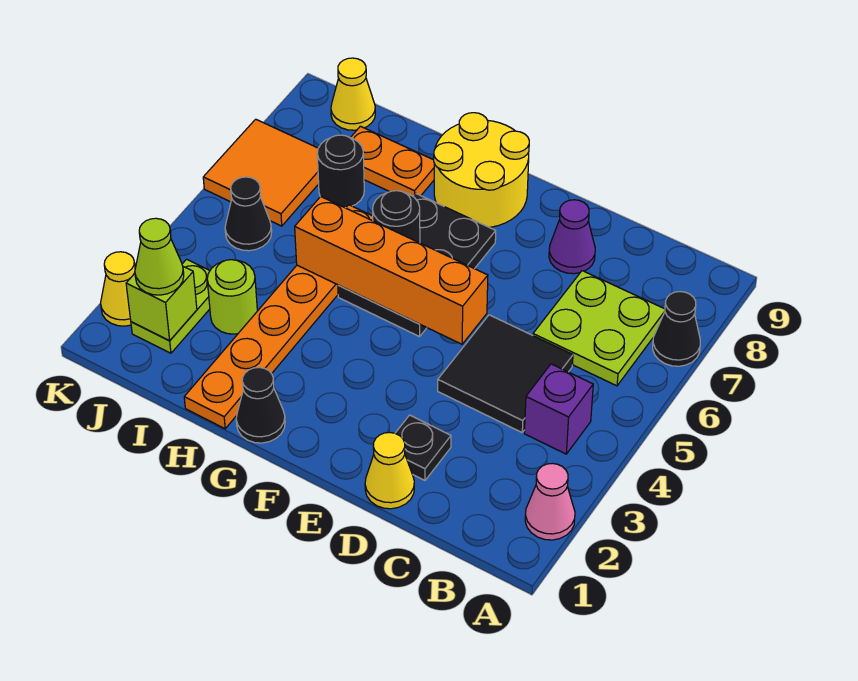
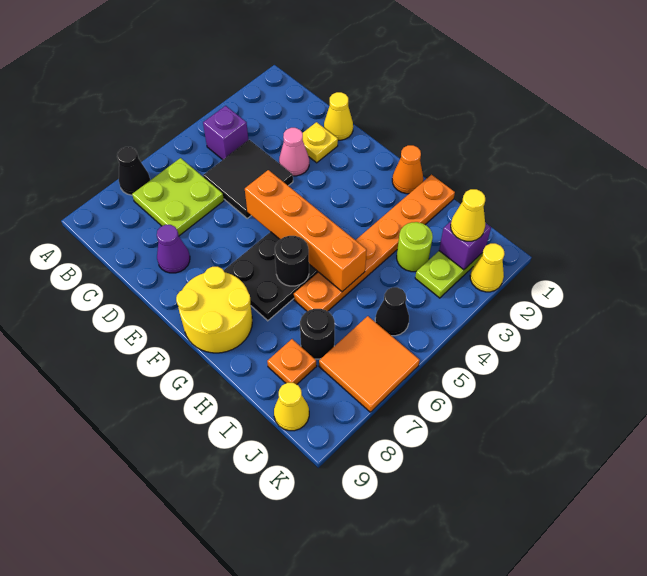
pink cone A2 level 1 -> pink cone D3 level 1
black plate D2 level 1 -> yellow plate D2 level 1
black cone G1 level 1 -> orange cone G1 level 1
orange plate H8:I8 level 1 -> orange plate I8 level 1
lime brick J2 level 2 -> purple brick J2 level 2
lime cone J2 level 3 -> yellow cone J2 level 3

